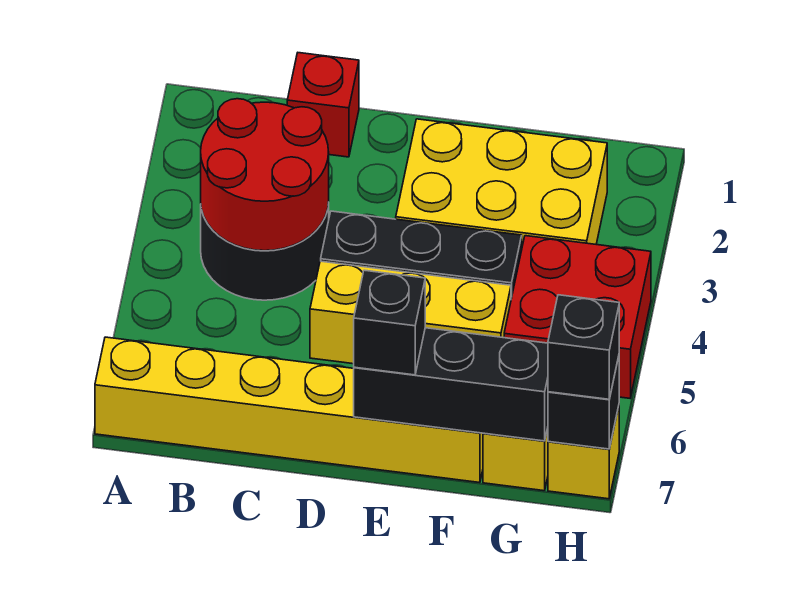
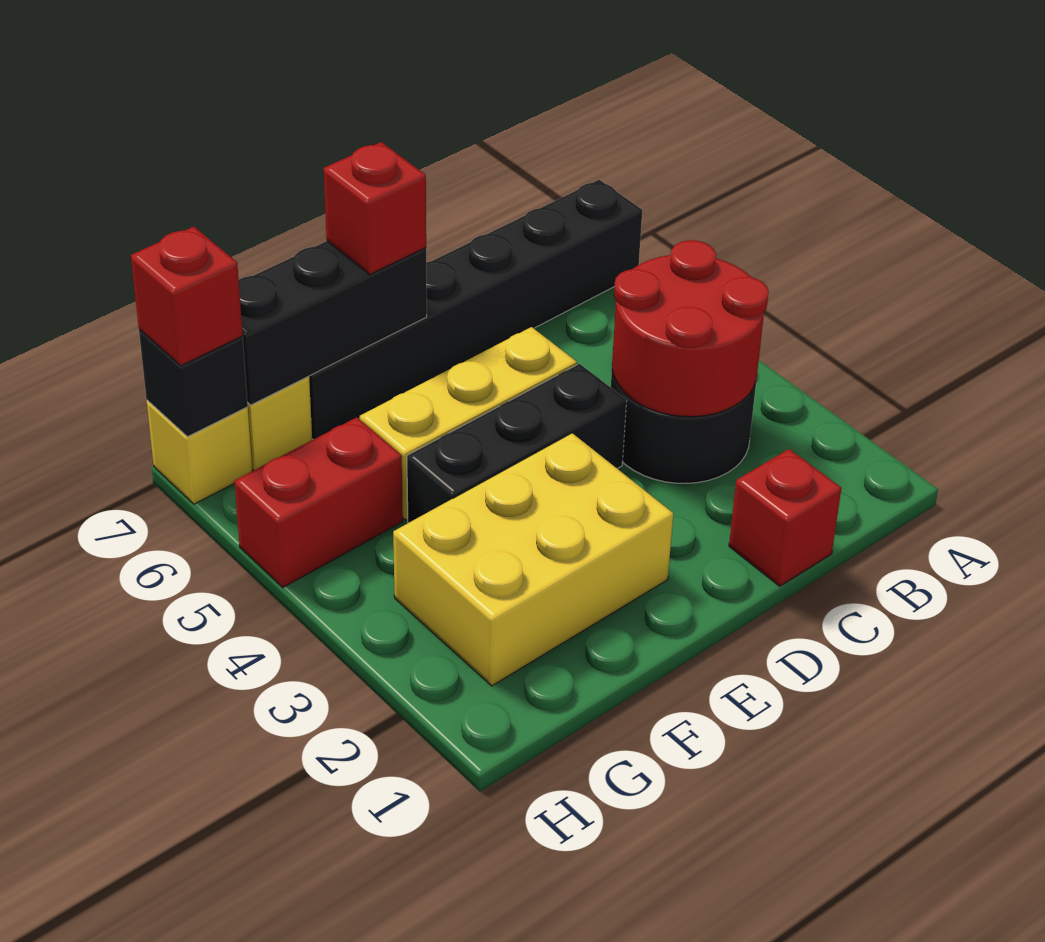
yellow brick A7:F7 level 1 -> black brick A7:F7 level 1
black brick E7 level 3 -> red brick E7 level 3
red brick G4:H5 level 1 -> red brick G5:H5 level 1
black brick H7 level 3 -> red brick H7 level 3

